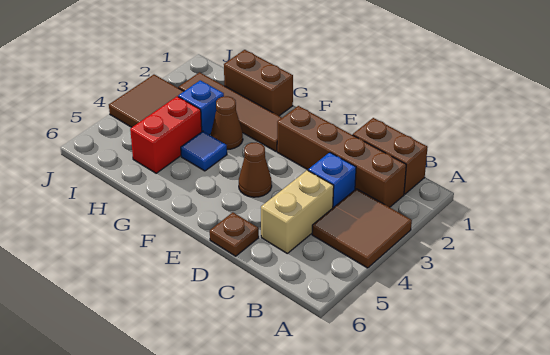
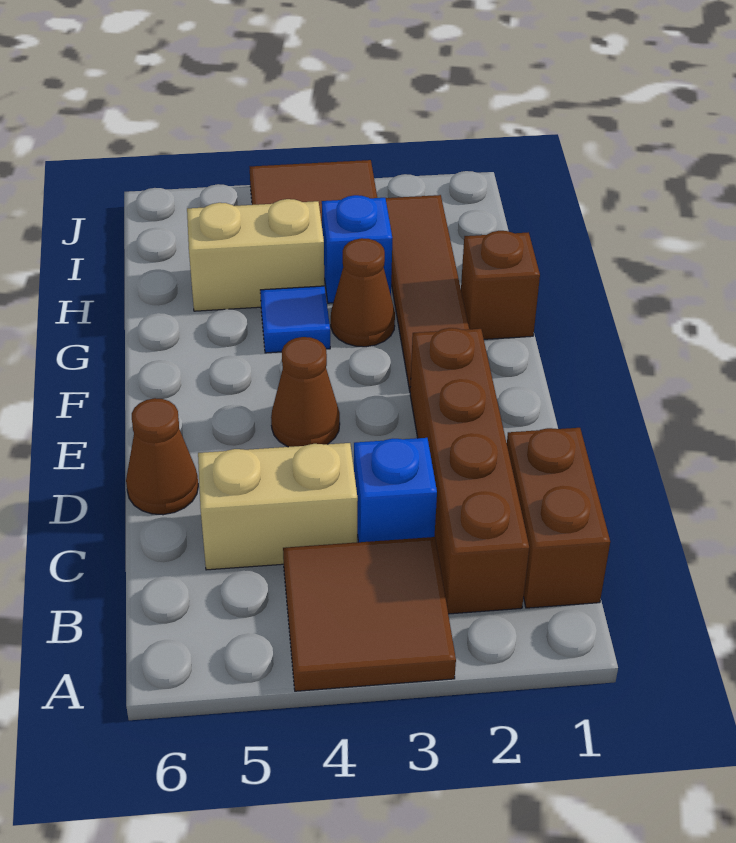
brown plate D6 level 1 -> brown cone D6 level 1
brown brick G1:H1 level 1 -> brown brick G1 level 1
red brick H4:H5 level 1 -> tan brick H4:H5 level 1

